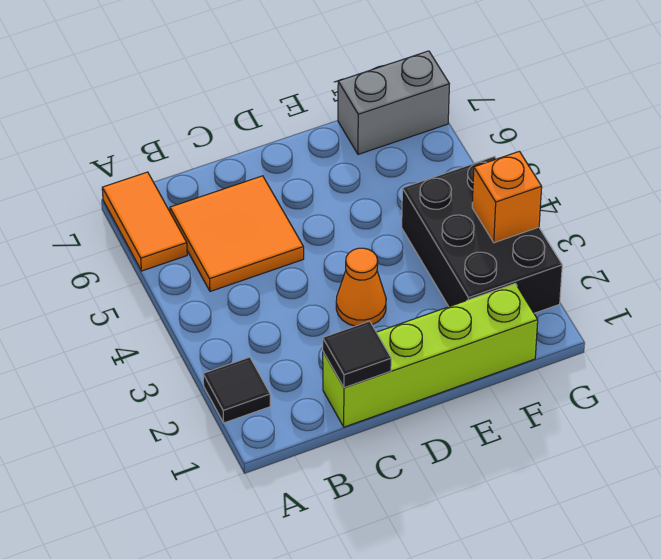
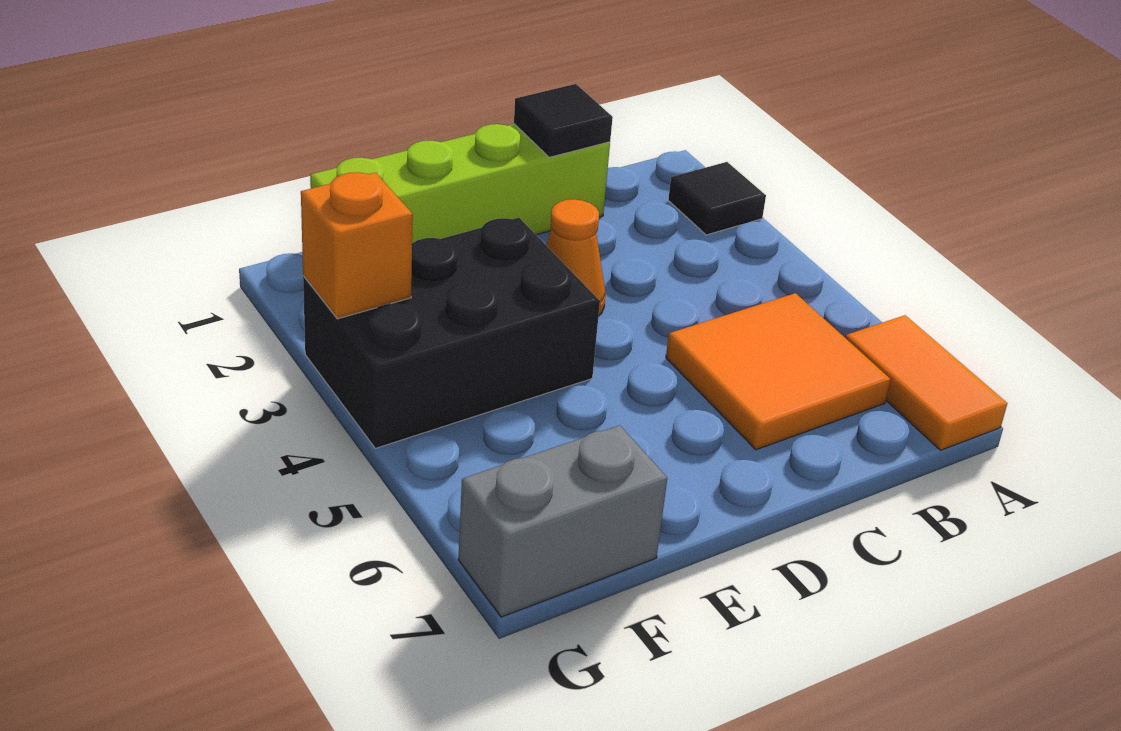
black brick F2:G4 level 1 -> black brick E3:G4 level 1

